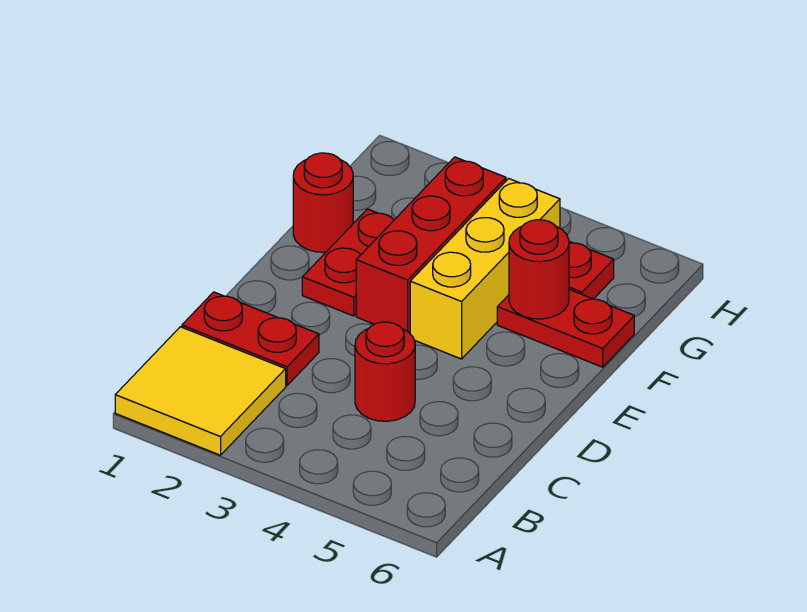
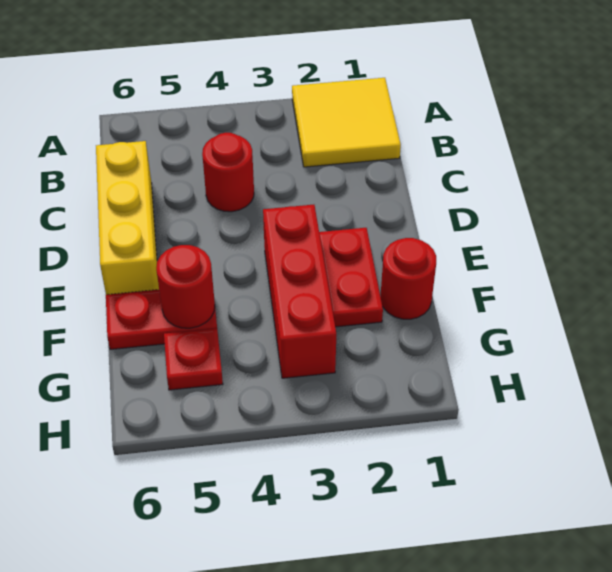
red plate C1:C2 level 1 -> none
yellow brick E4:G4 level 1 -> yellow brick C6:E6 level 1

